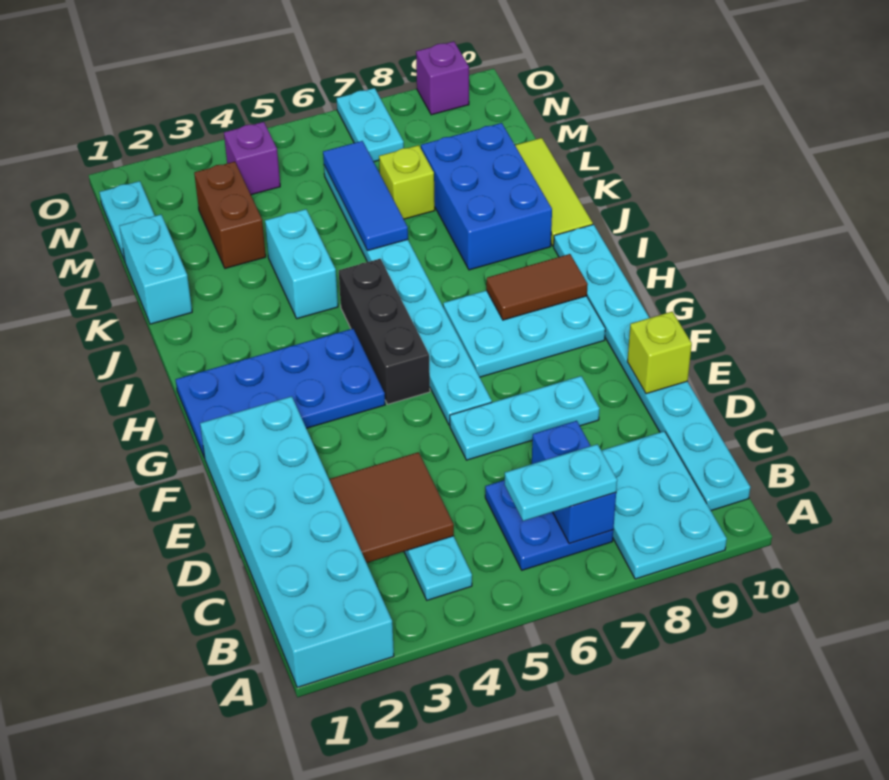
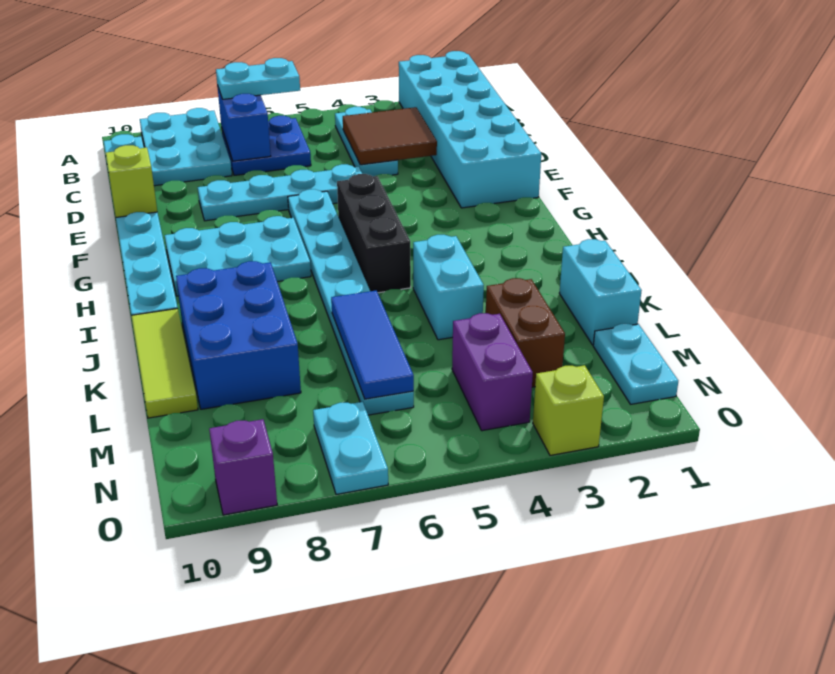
cyan plate E6:E8 level 1 -> cyan plate E5:E8 level 1
blue plate G1:H4 level 1 -> none
brown tile H8:H9 level 2 -> none
lime brick L7 level 1 -> lime brick O3 level 1
purple brick N4 level 1 -> purple brick M4:N4 level 1

